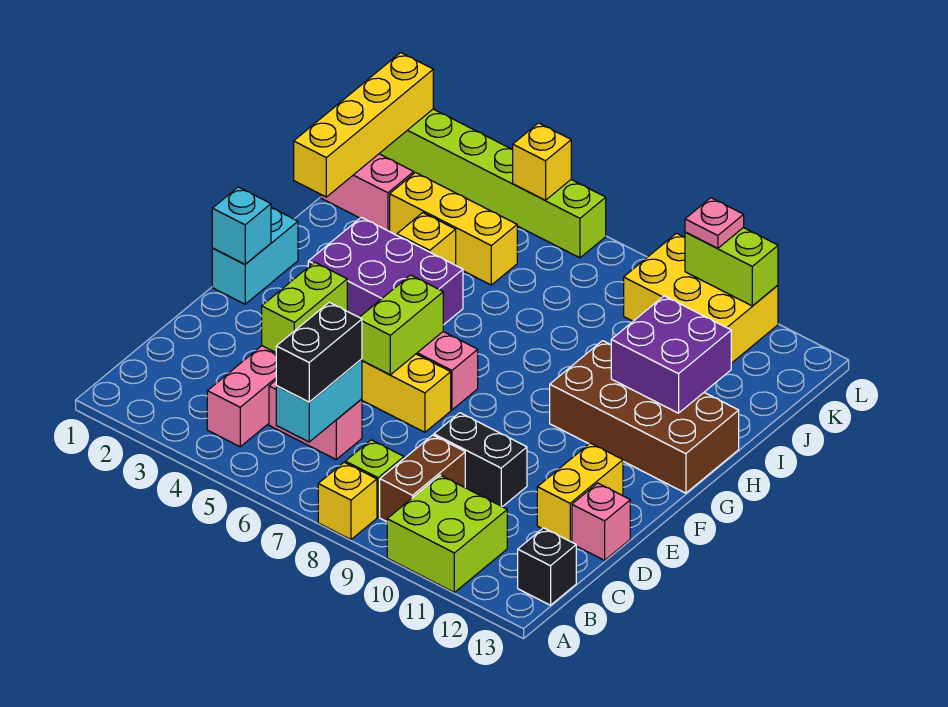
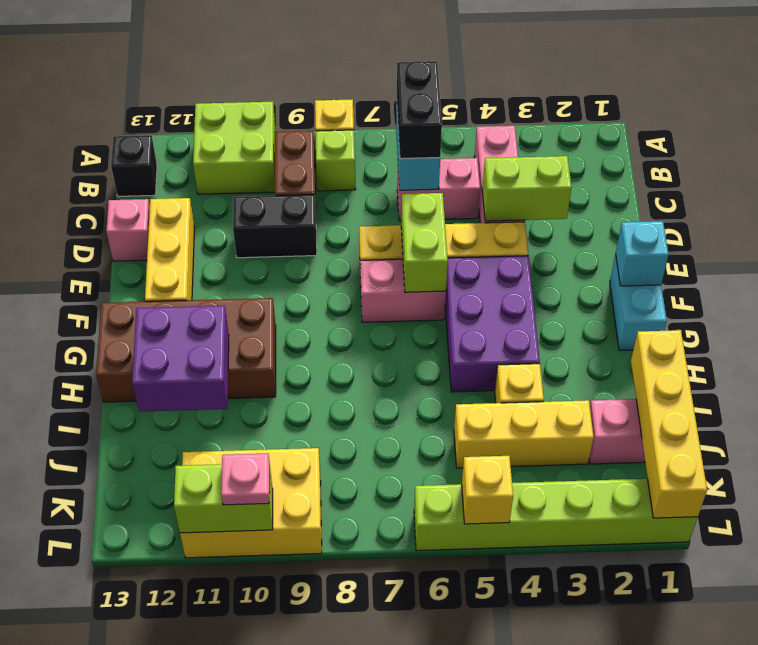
lime brick D4:E4 level 2 -> lime brick D3:D4 level 2
yellow brick D12:E12 level 1 -> yellow brick D12:F12 level 1
purple brick G3:H5 level 1 -> purple brick F4:H5 level 1

